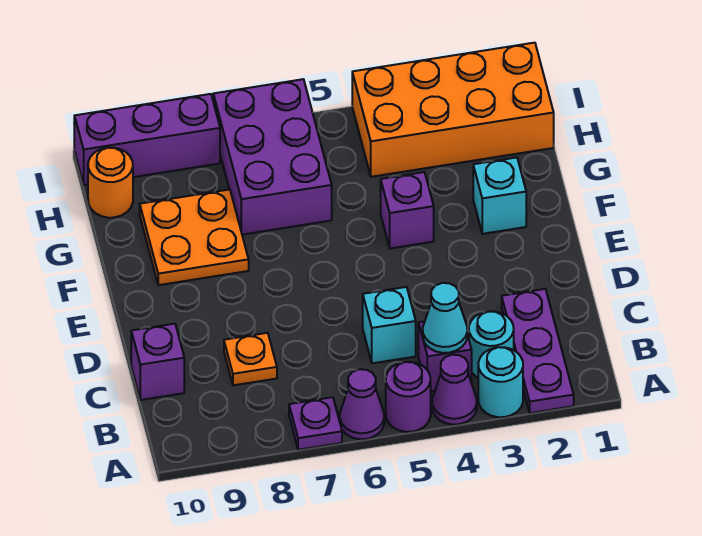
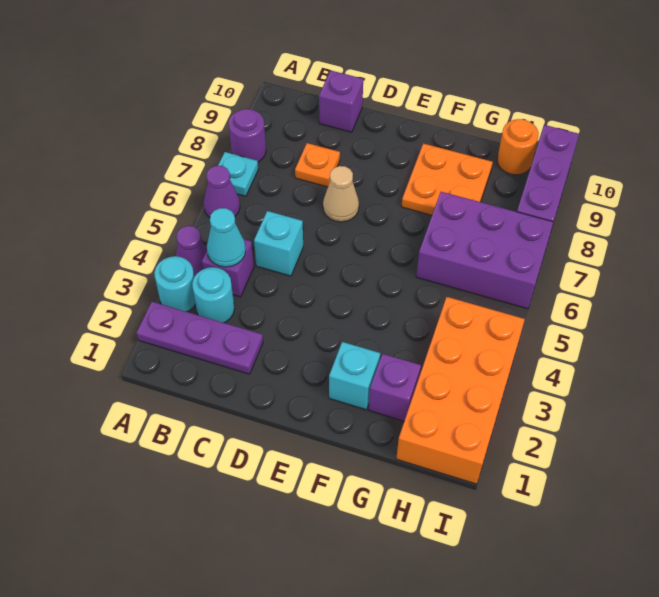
purple round brick A5 level 1 -> purple round brick A8 level 1
purple plate A7 level 1 -> cyan plate A7 level 1
none -> tan cone D7 level 1
purple brick F4 level 1 -> purple brick G2 level 1

